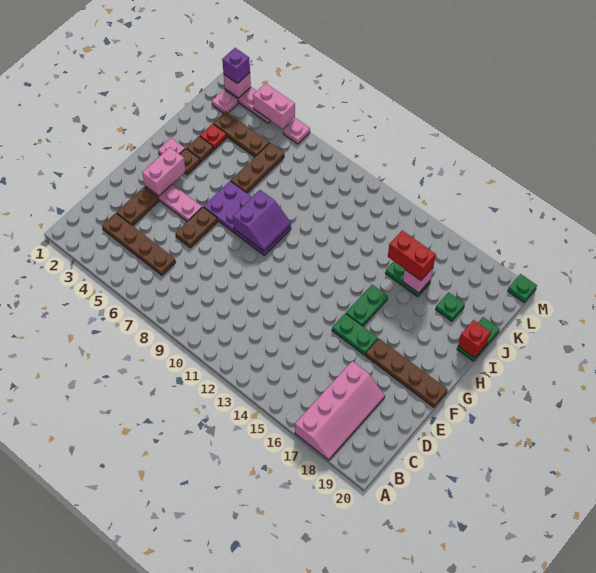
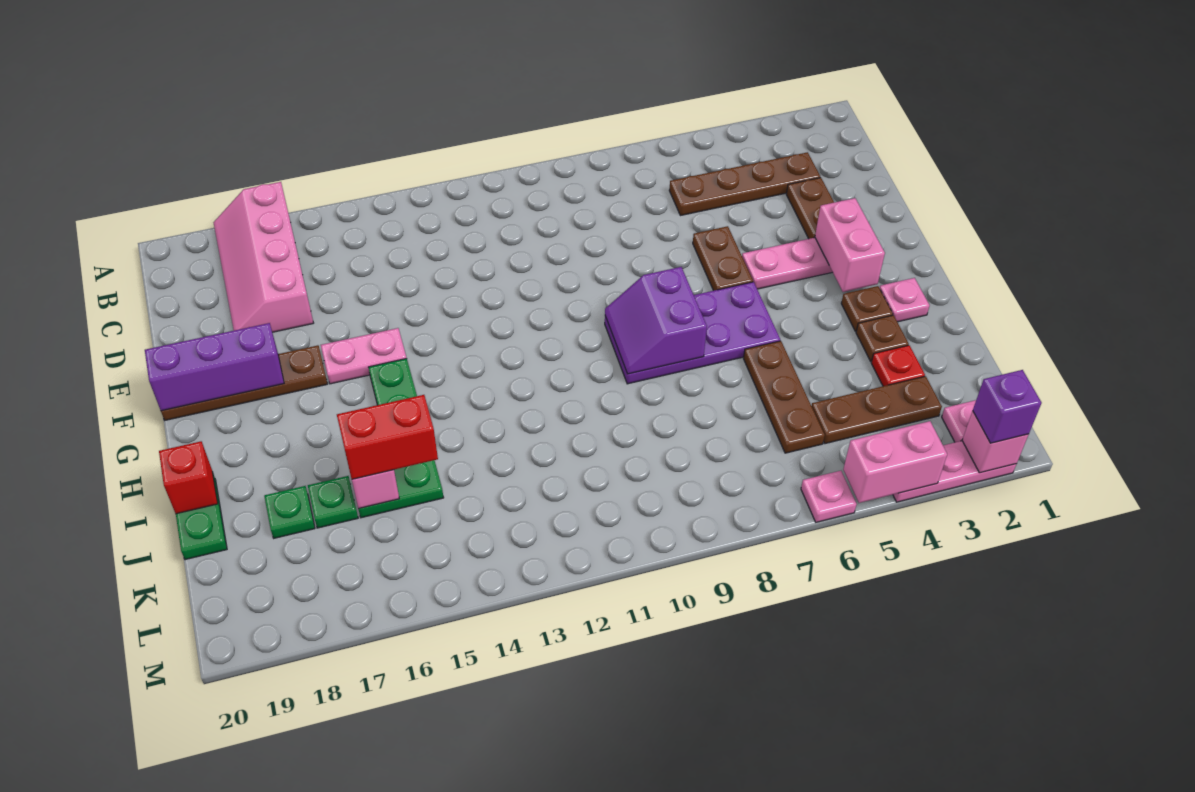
green plate F15:F16 level 1 -> pink plate F15:F16 level 1
none -> purple brick F18:F20 level 2
green plate M20 level 1 -> green plate J17 level 1

